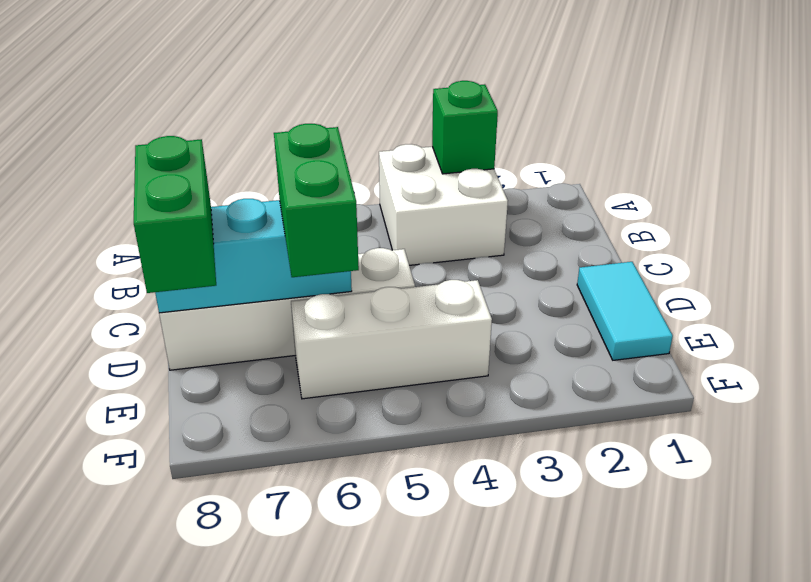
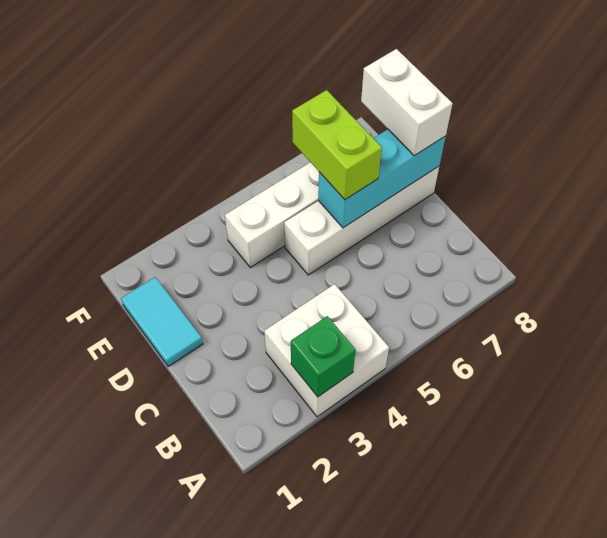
green brick D6:E6 level 3 -> lime brick D6:E6 level 3
green brick D8:E8 level 3 -> white brick D8:E8 level 3

